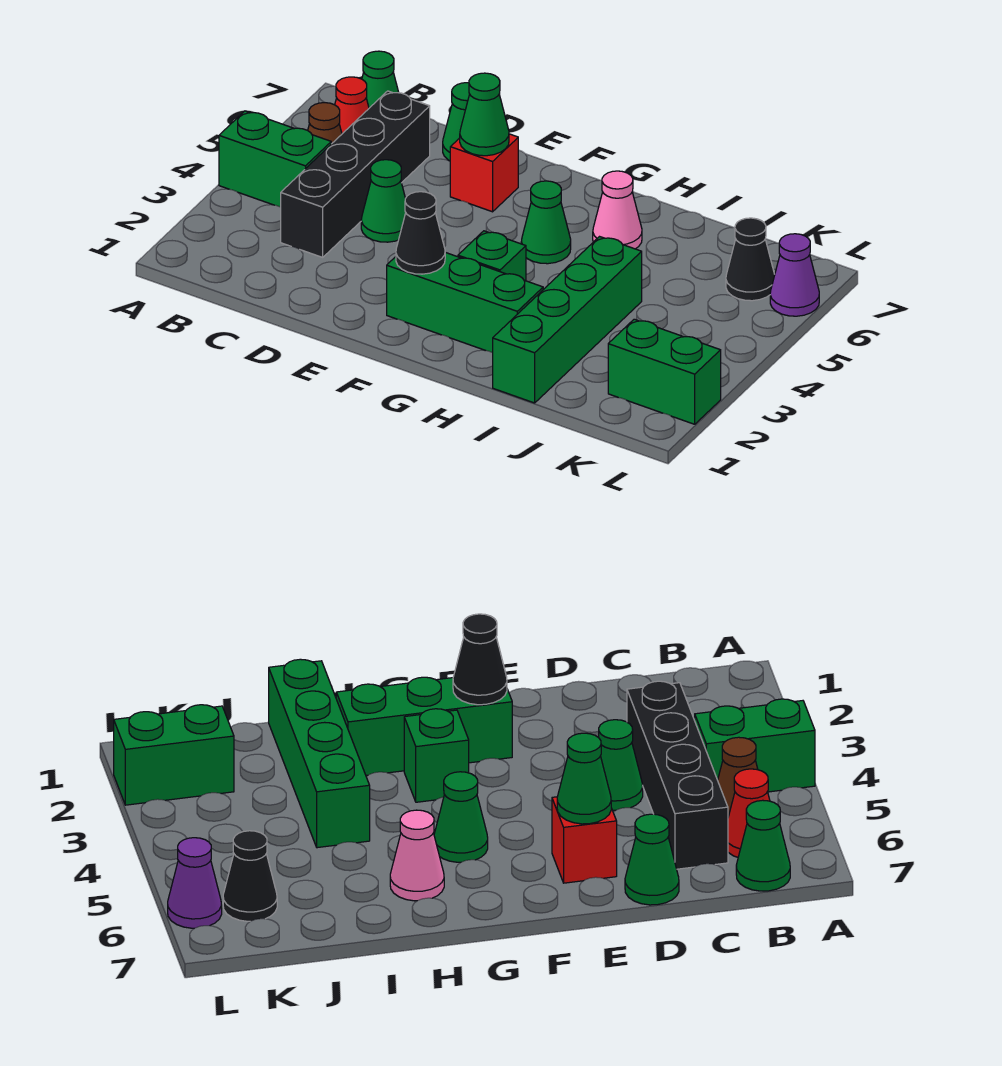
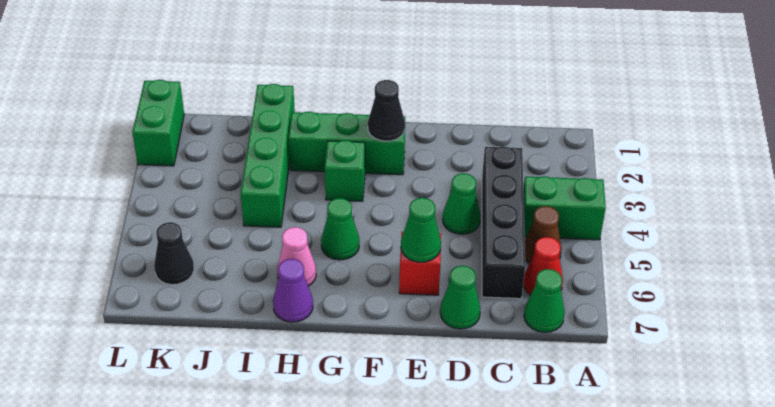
green brick K2:L2 level 1 -> green brick L1:L2 level 1
purple cone L6 level 1 -> purple cone H7 level 1

